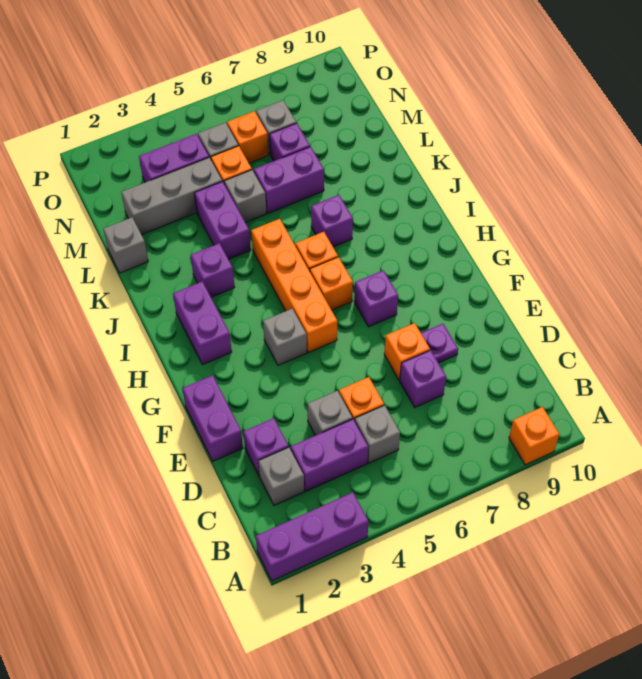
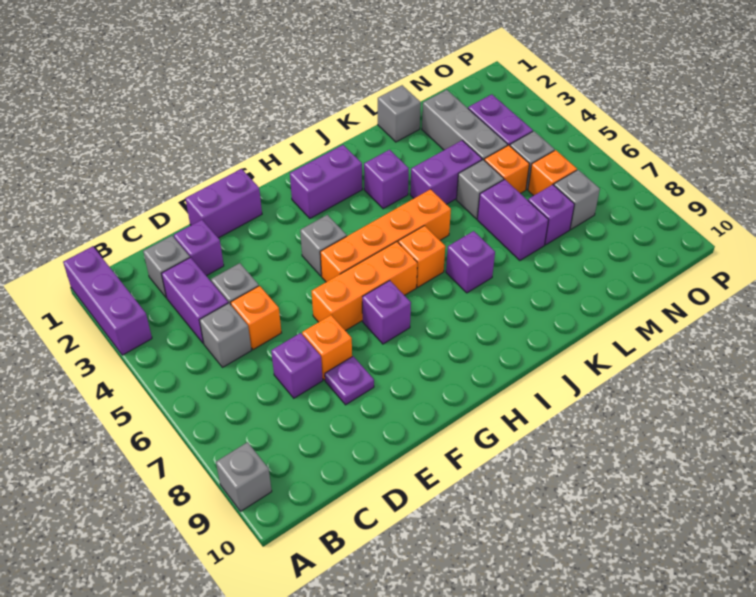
orange brick A9 level 1 -> grey brick A9 level 1
orange brick H6 level 1 -> orange brick F6:H6 level 1

